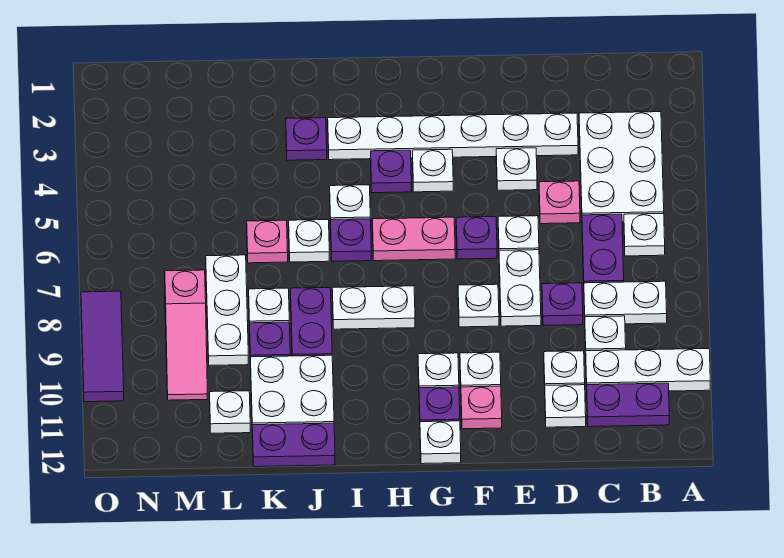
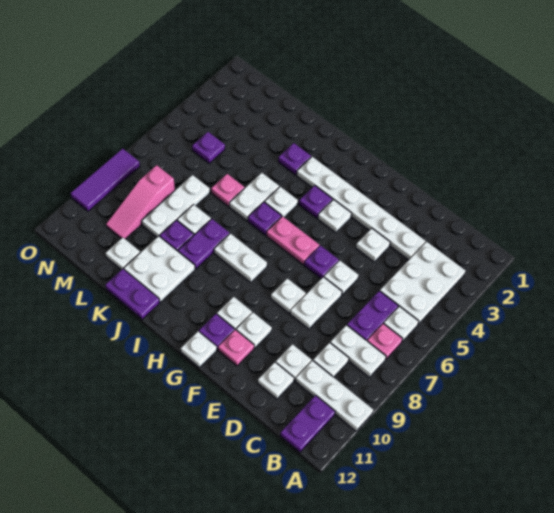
purple plate B11:C11 level 1 -> purple plate B11:B12 level 1
pink plate D5 level 1 -> pink plate B7 level 1
purple plate D8 level 1 -> purple plate M5 level 1
white plate J6 level 1 -> white plate J5:J6 level 1

